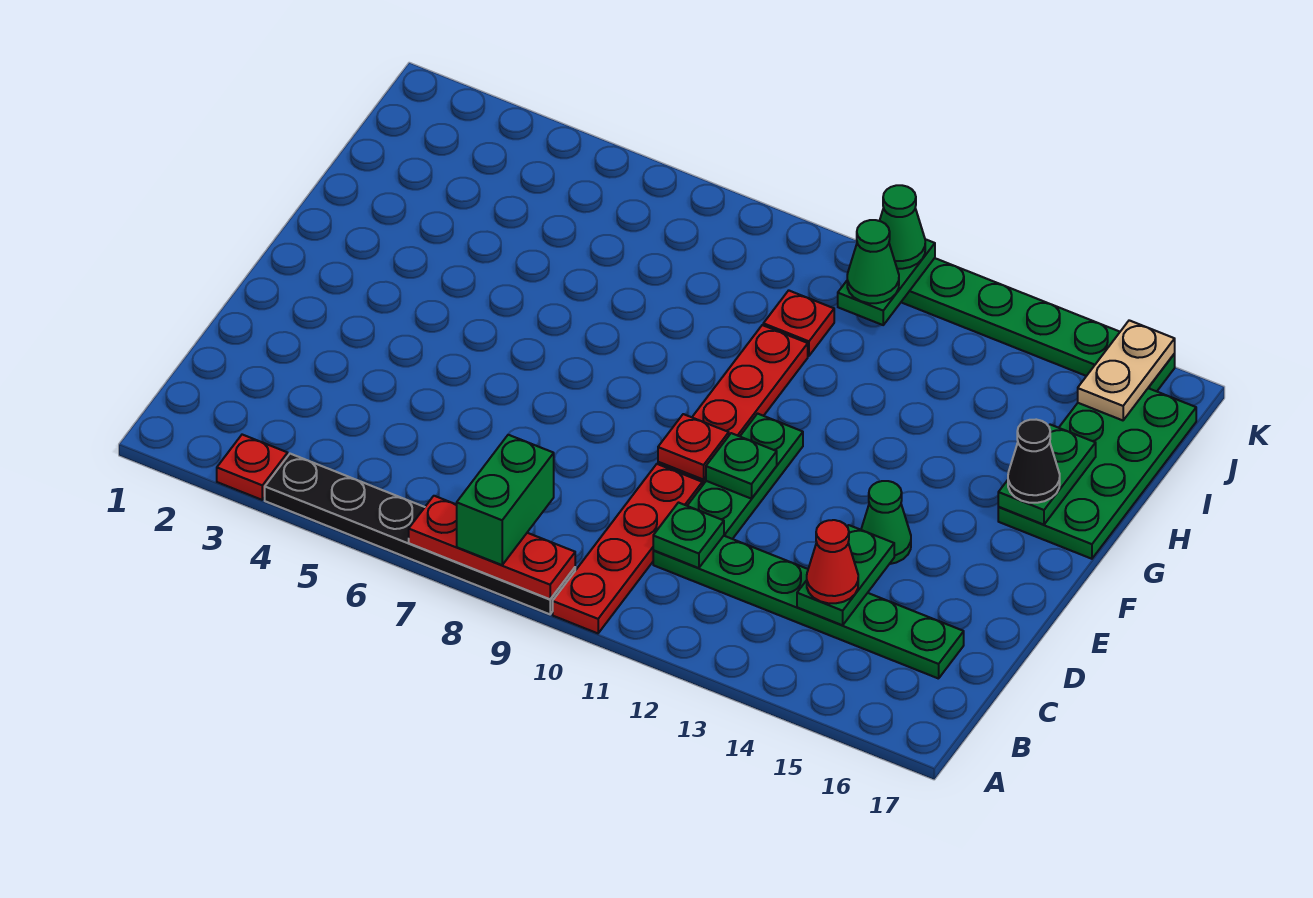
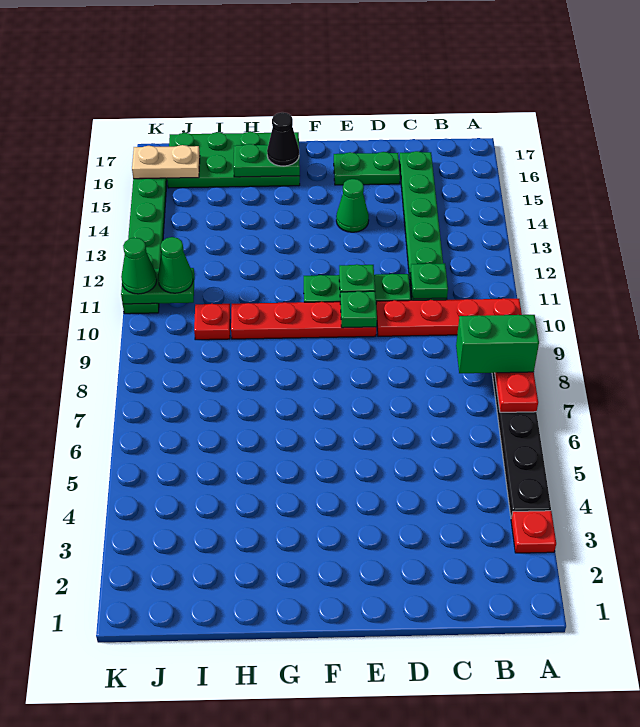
green plate C14:D14 level 2 -> green plate D16:E16 level 1
red cone C14 level 3 -> none
red plate E10 level 2 -> green plate E10 level 2

